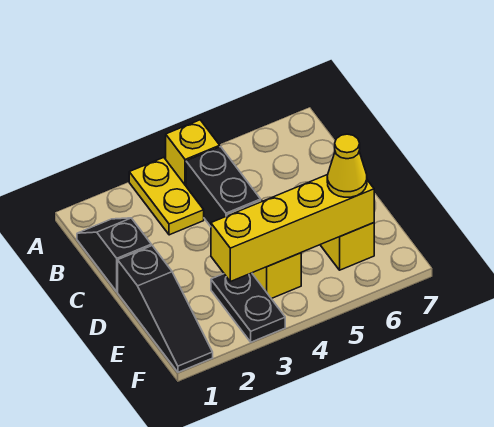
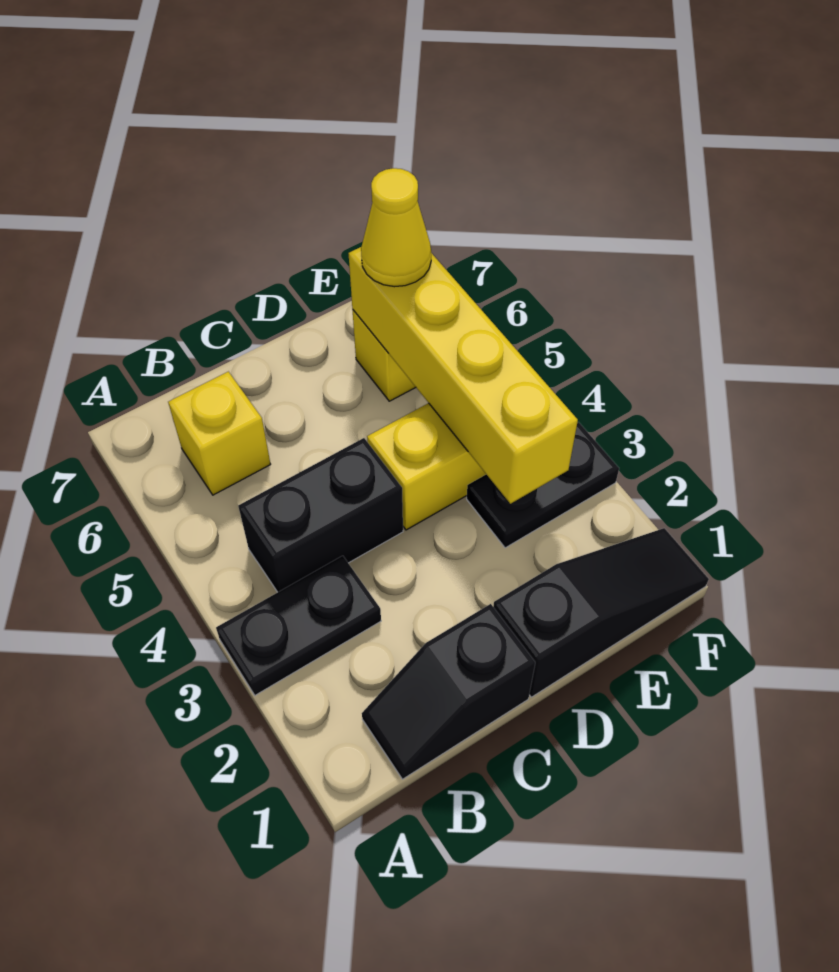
yellow plate A3:B3 level 1 -> black plate A3:B3 level 1
yellow brick A4 level 1 -> yellow brick B6 level 1

